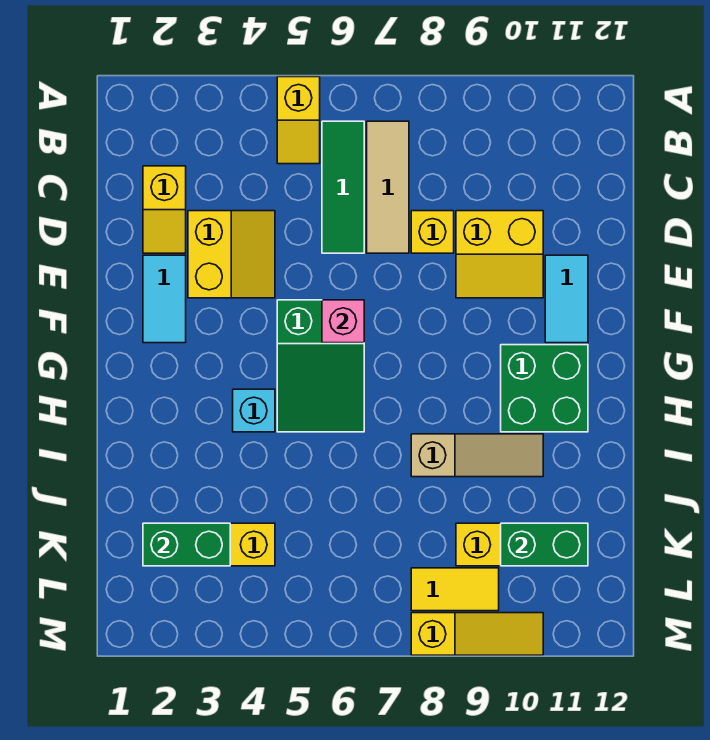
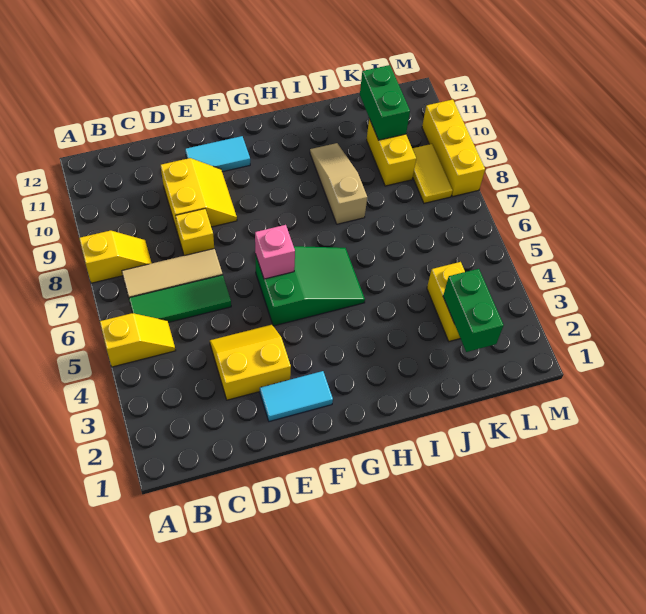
yellow slope C2:D2 level 1 top C -> yellow slope A8:B8 level 1 top A
green brick G10:H11 level 1 -> none
cyan brick H4 level 1 -> none
yellow slope M8:M10 level 1 top 8 -> yellow brick M8:M10 level 1

